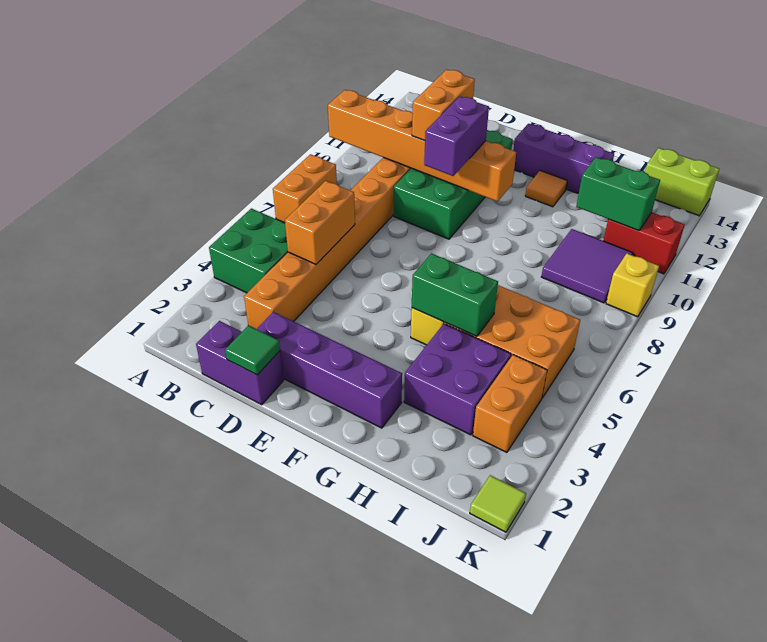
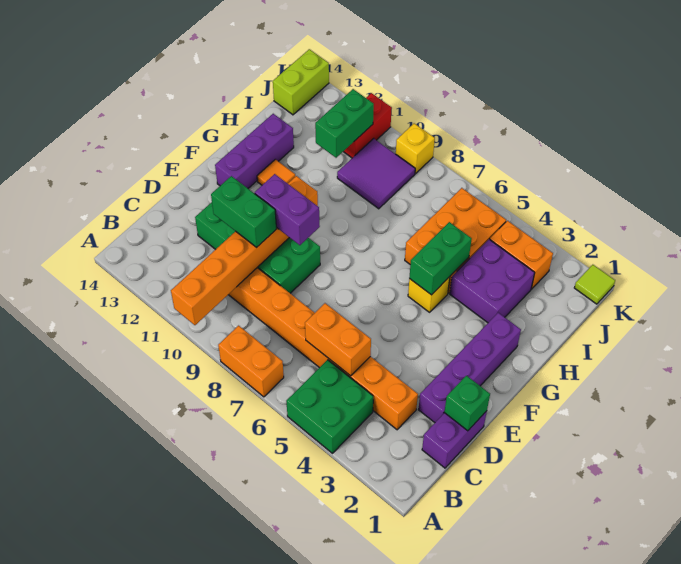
green tile D1 level 2 -> green brick D1 level 2
orange brick D10:D11 level 3 -> green brick D10:D11 level 3

